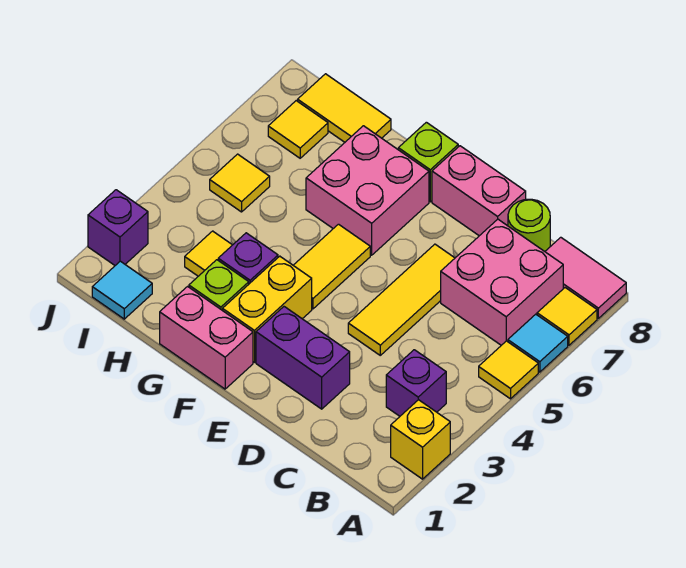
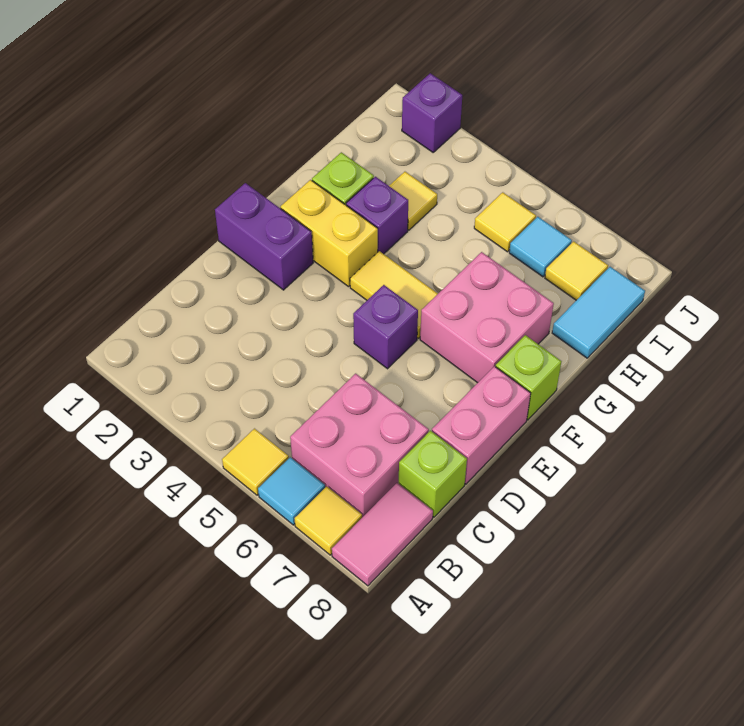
yellow brick A2 level 1 -> none
purple brick B3 level 1 -> purple brick E5 level 1
lime round brick C8 level 1 -> lime brick C8 level 1
purple brick D2:E2 level 1 -> purple brick E1:E2 level 1
yellow tile D4:D6 level 1 -> none
pink brick F1:G1 level 1 -> none
yellow tile H8:I8 level 1 -> cyan tile H8:I8 level 1
cyan tile I1 level 1 -> cyan tile I6 level 1

